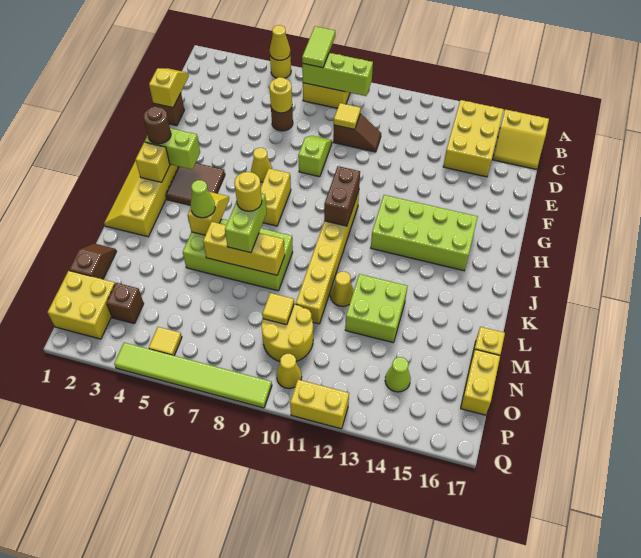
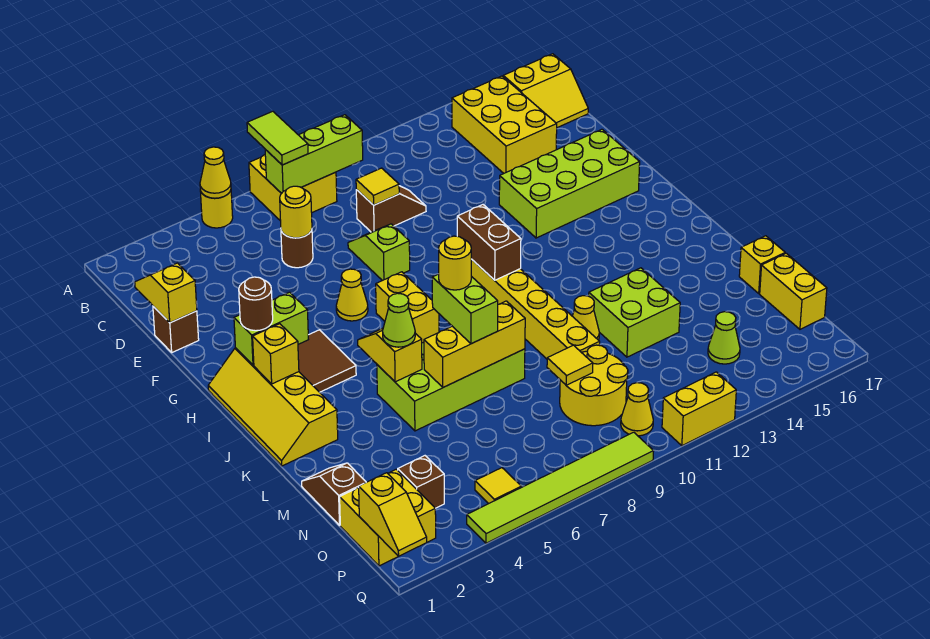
lime brick H12:I15 level 1 -> lime brick F13:G16 level 1
none -> yellow slope P1:Q1 level 2 top P

